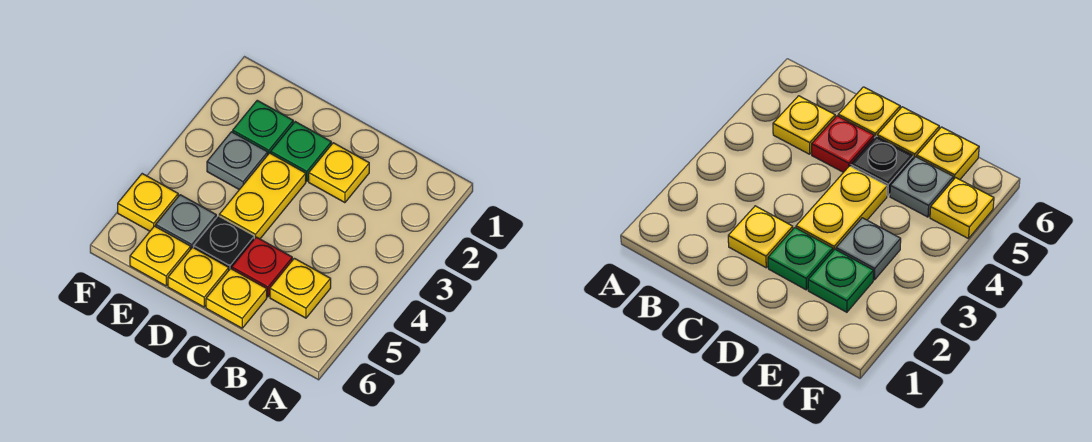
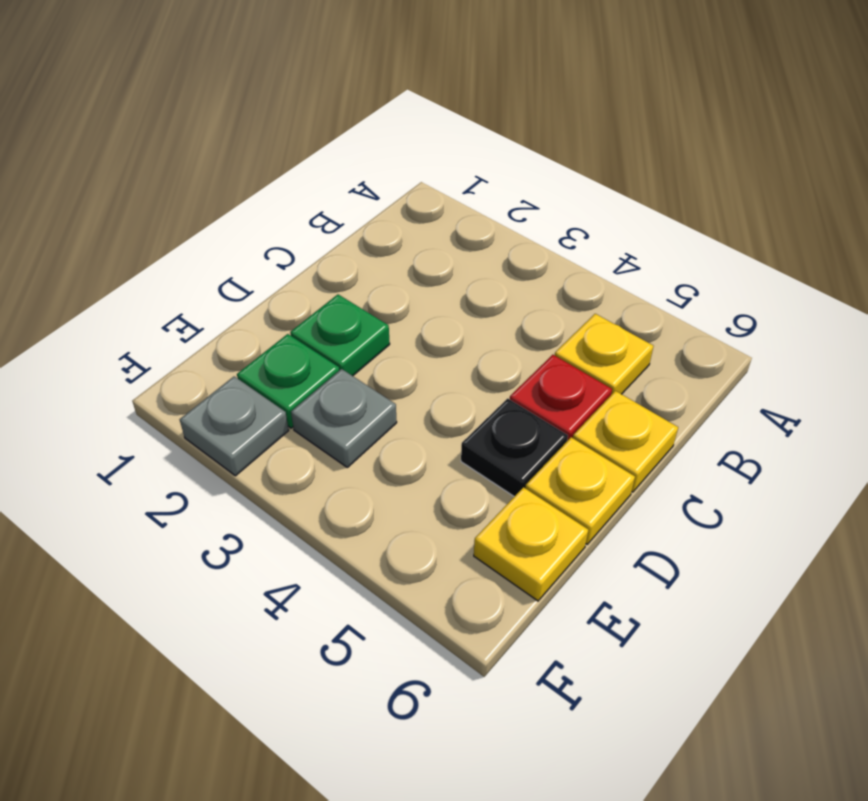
yellow plate C2 level 1 -> none
yellow plate D3:D4 level 1 -> none
grey plate E5 level 1 -> grey plate F2 level 1
yellow plate F5 level 1 -> none

